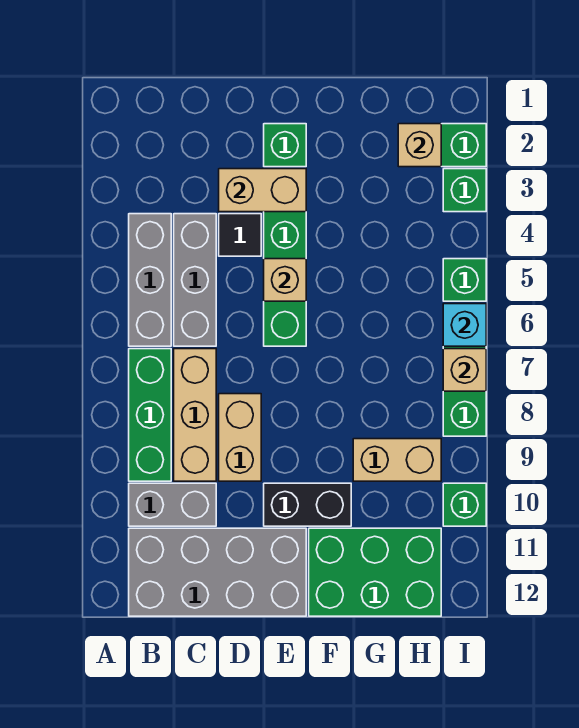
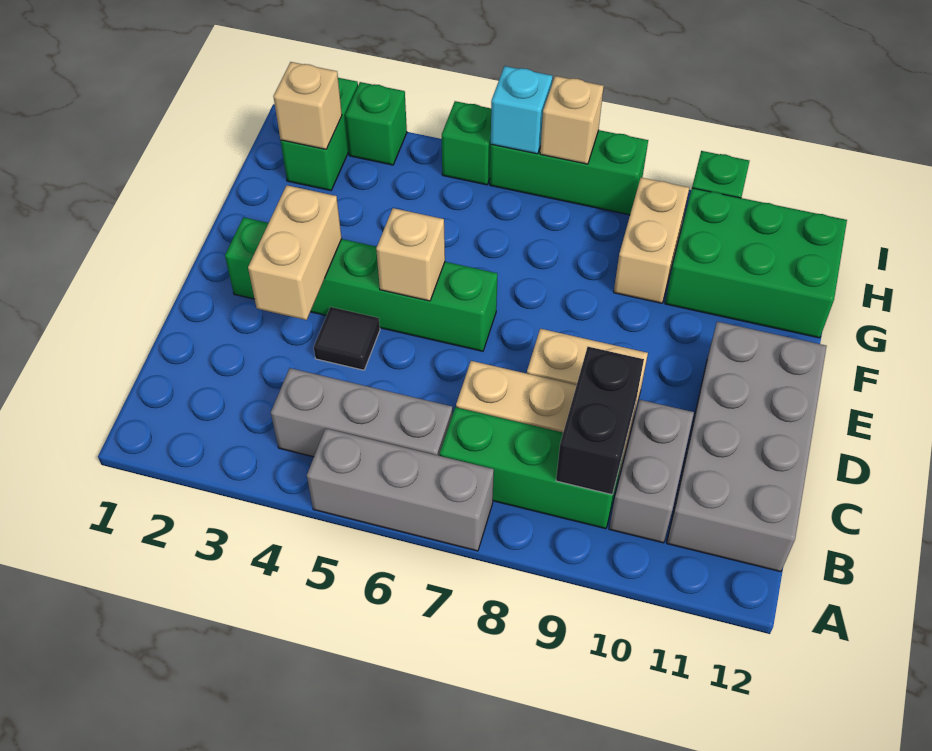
grey brick C4:C6 level 1 -> grey brick A5:A7 level 1
black brick E10:F10 level 1 -> black brick B9:C9 level 2
green brick F11:H12 level 1 -> green brick G10:H12 level 1

